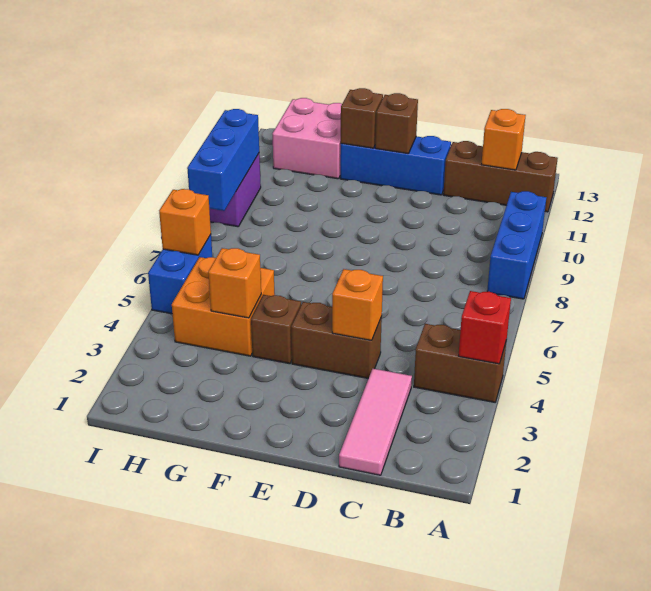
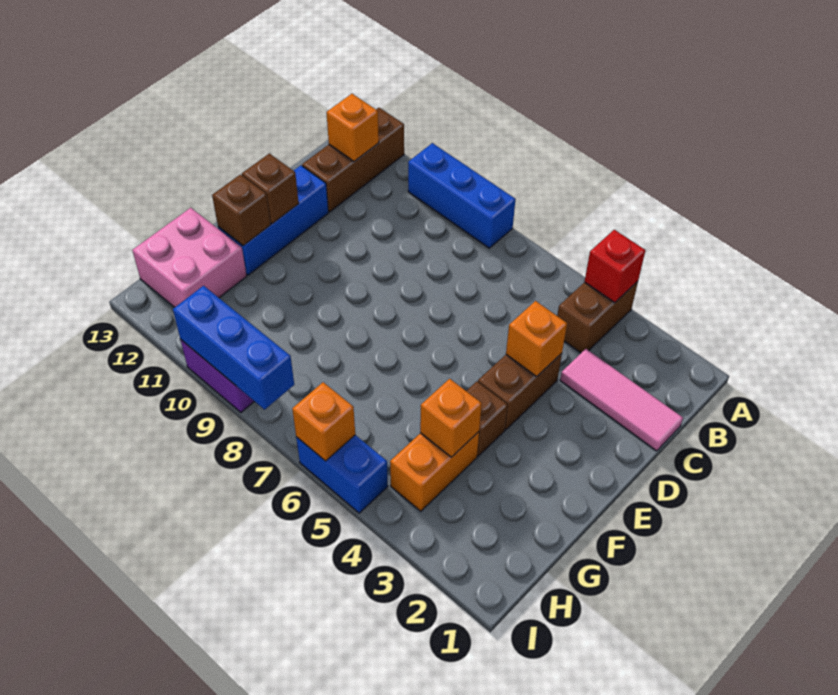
orange brick G4:H5 level 1 -> orange brick G4:H4 level 1

